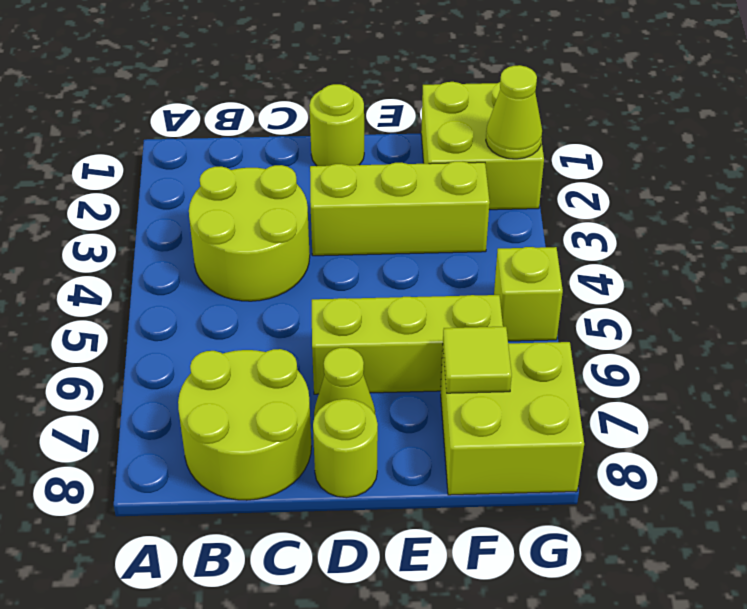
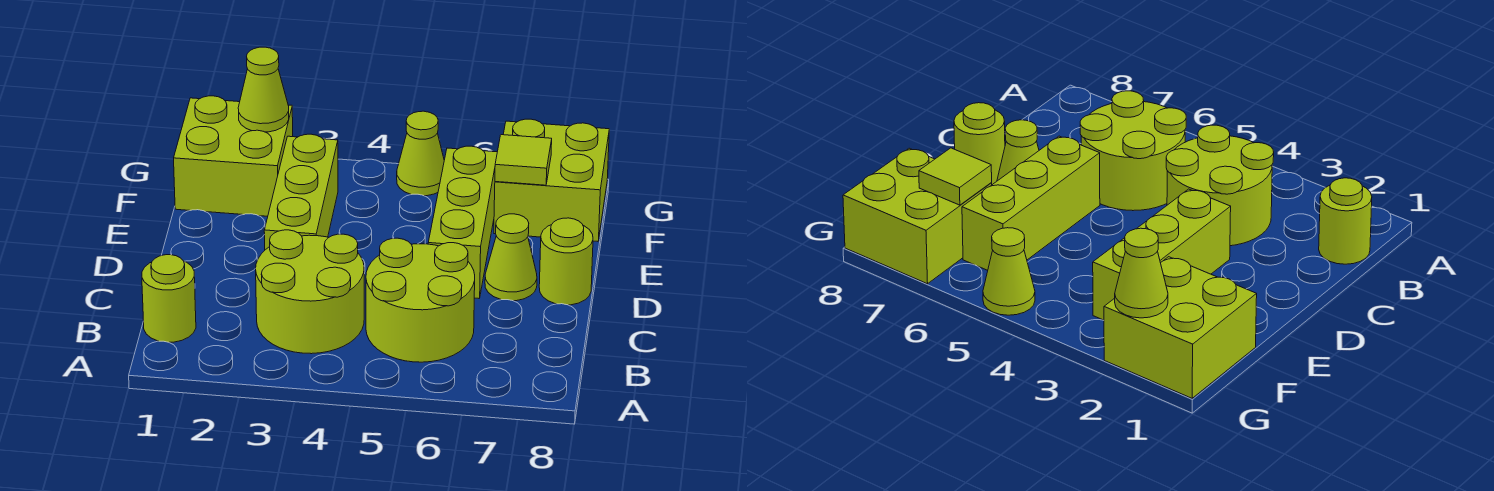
lime round brick B7:C8 level 1 -> lime round brick B5:C6 level 1
lime round brick D1 level 1 -> lime round brick B1 level 1
lime brick G5 level 1 -> lime cone G5 level 1

